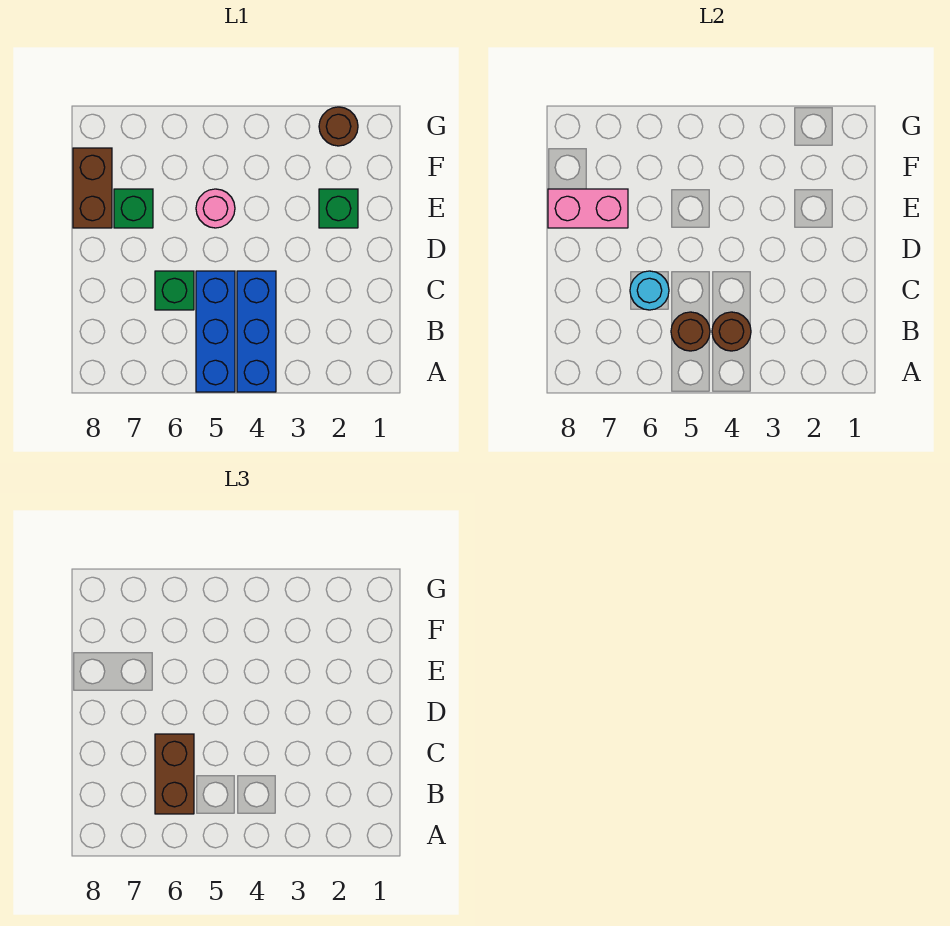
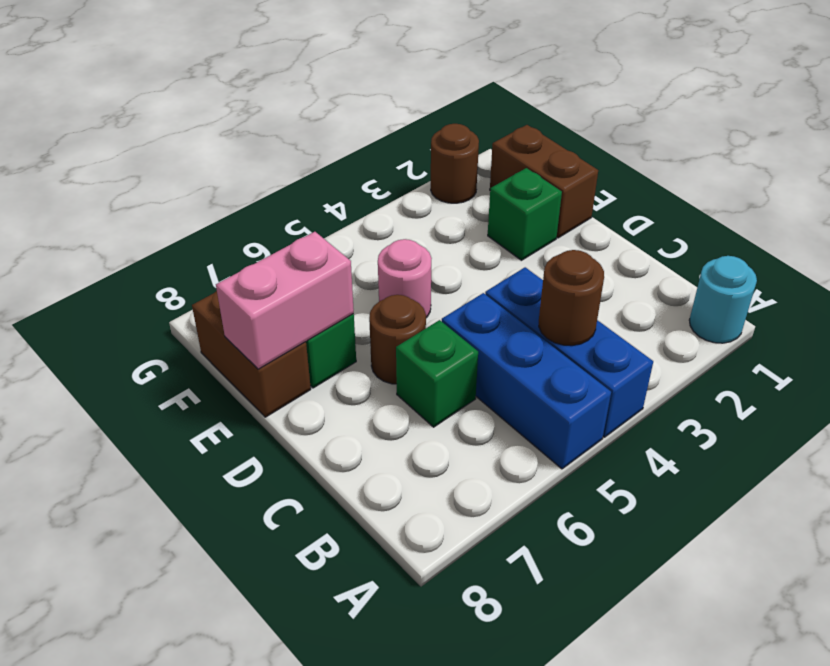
brown round brick B5 level 2 -> brown round brick D6 level 1
brown brick B6:C6 level 3 -> brown brick E1:F1 level 1
cyan round brick C6 level 2 -> cyan round brick A1 level 1

